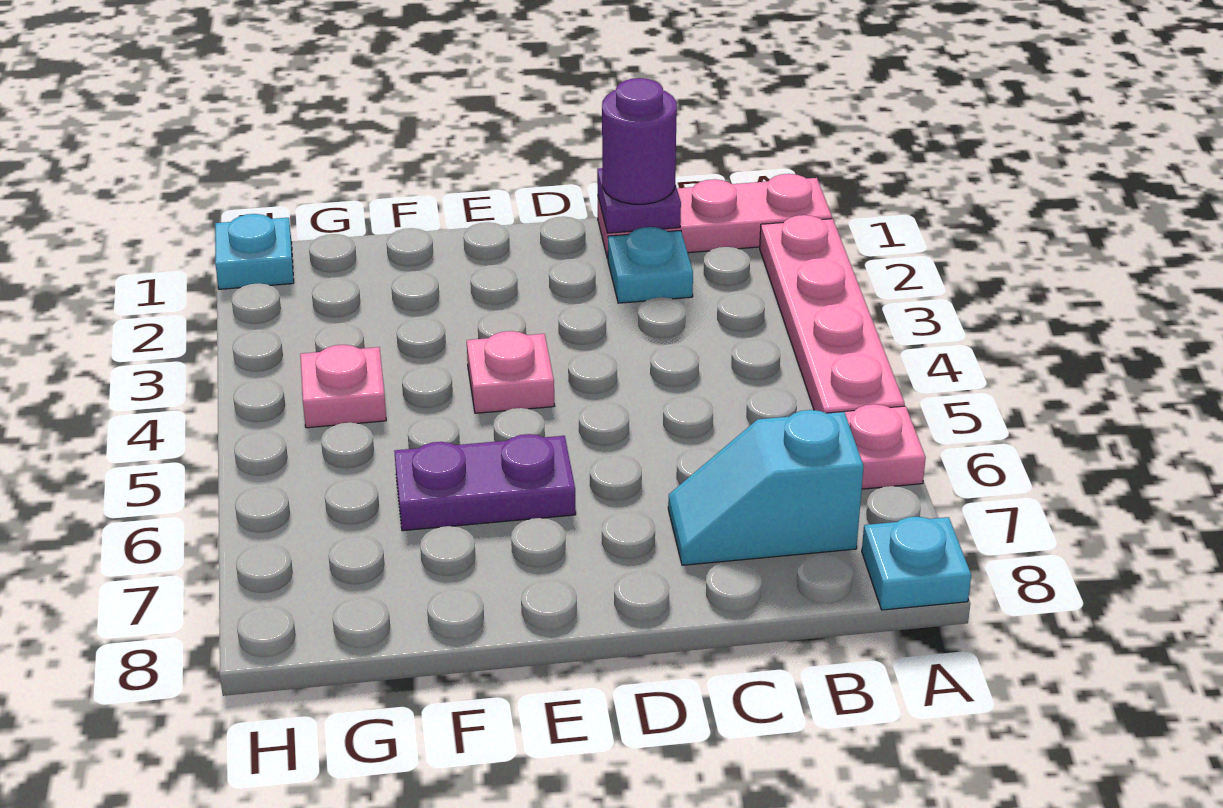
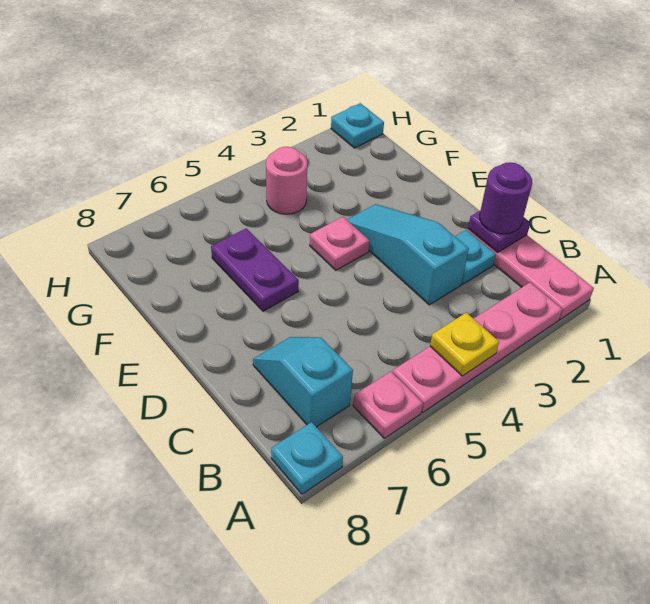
none -> yellow plate A4 level 2
none -> cyan slope C3:E3 level 1 top C
pink plate G4 level 1 -> pink round brick G4 level 1

